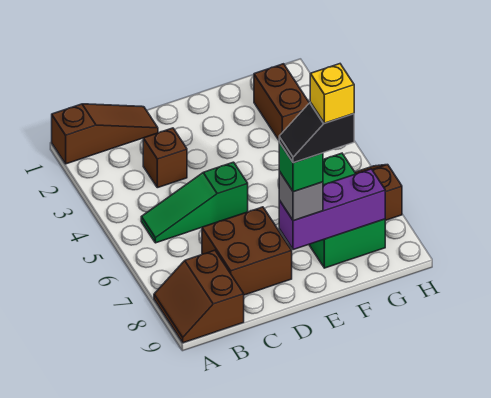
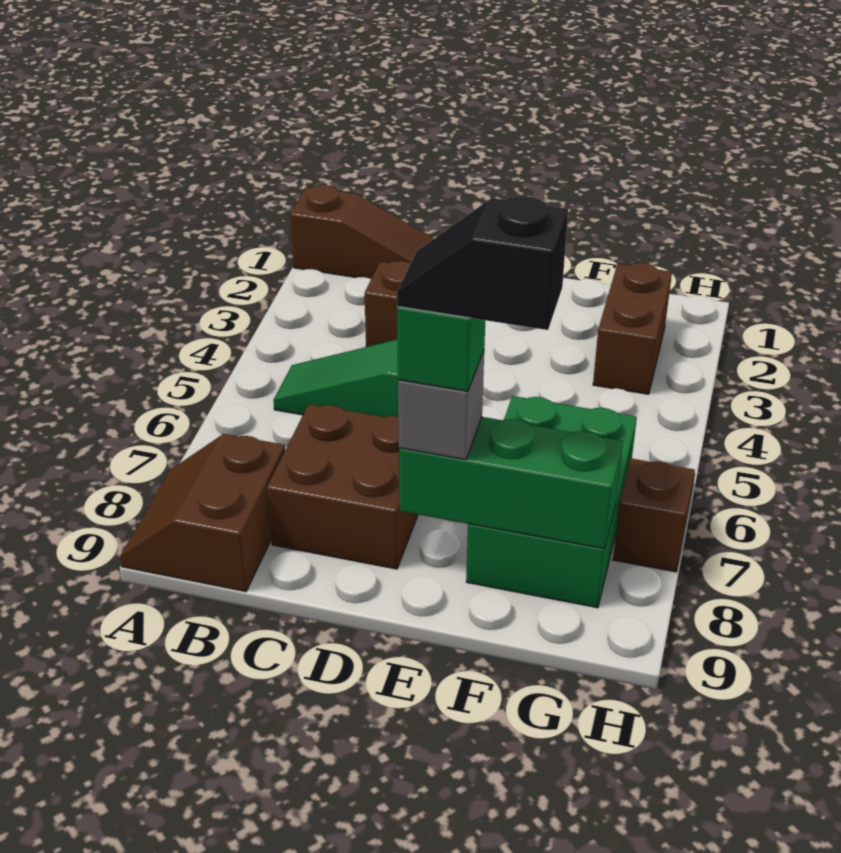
purple brick E8:G8 level 2 -> green brick E8:G8 level 2
yellow brick F8 level 6 -> none

